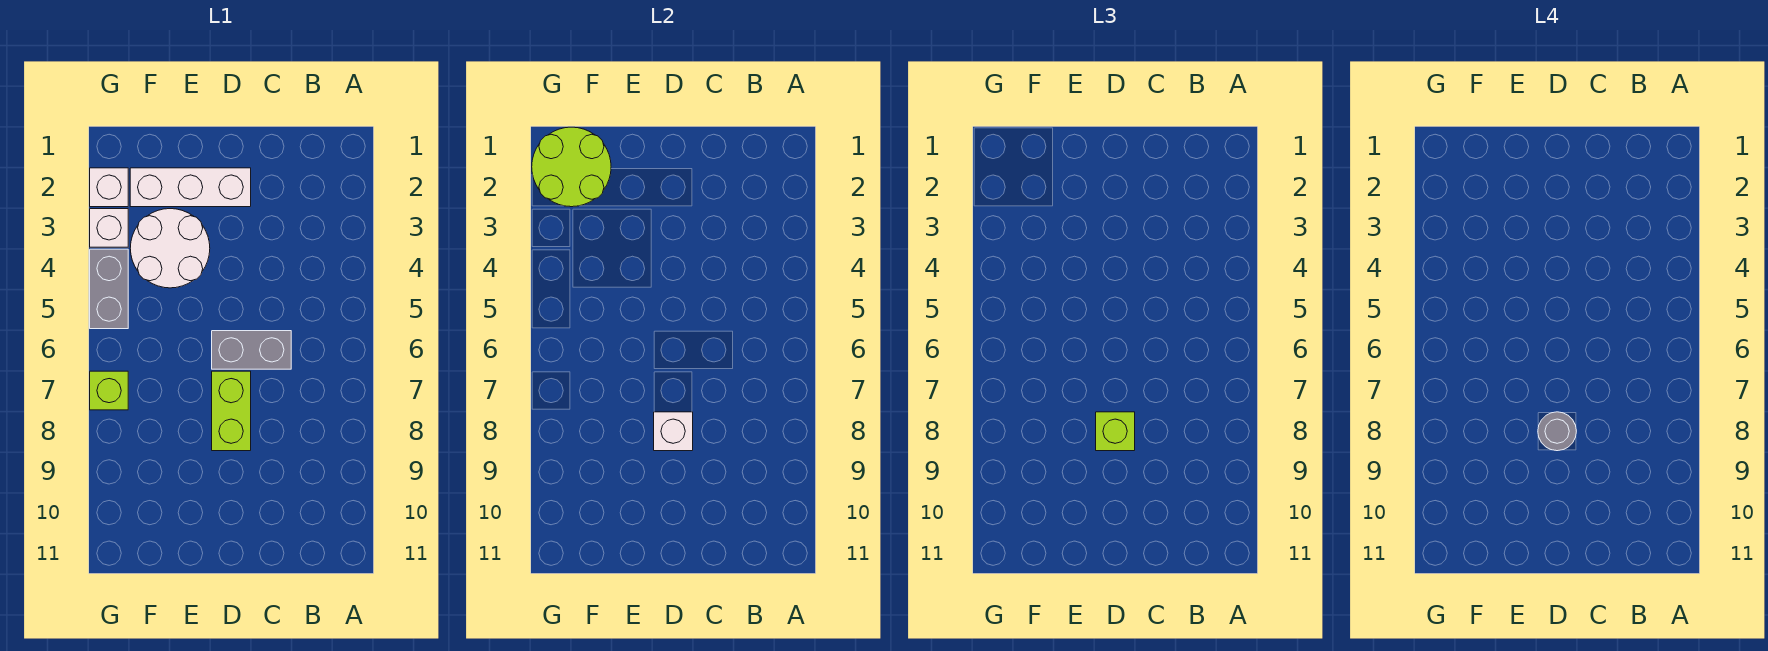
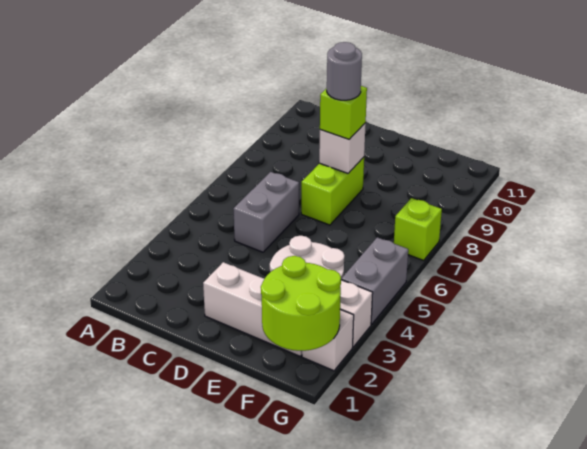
grey brick C6:D6 level 1 -> grey brick C5:C6 level 1

